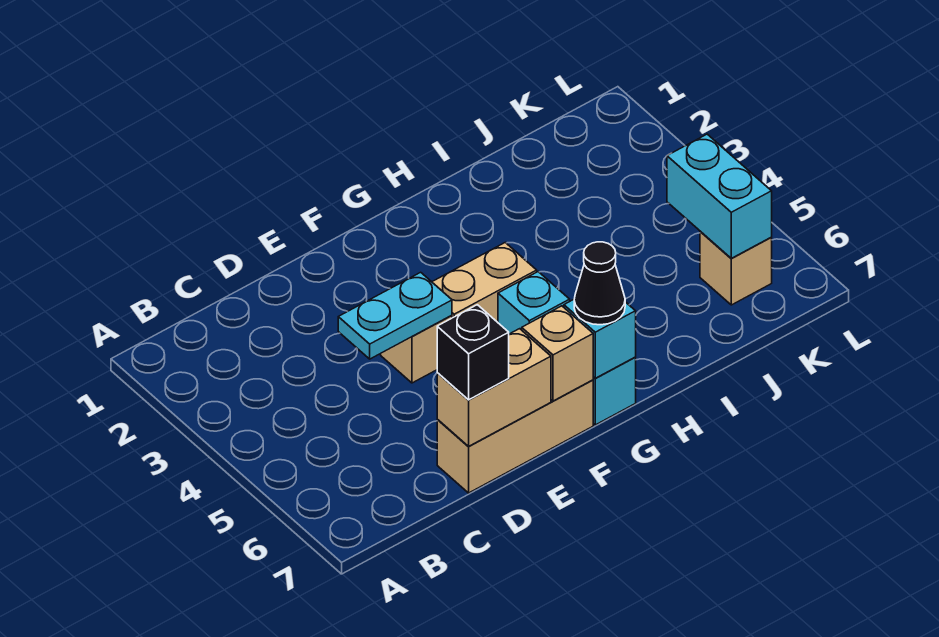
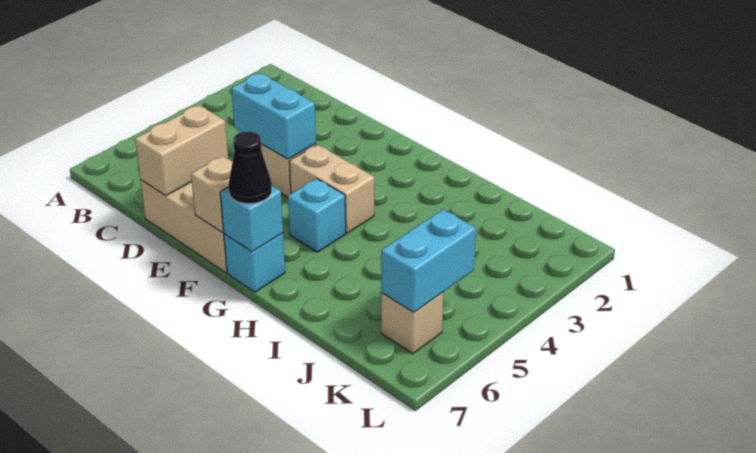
cyan plate D4:E4 level 2 -> cyan brick D4:E4 level 2
tan brick D7:E7 level 2 -> tan brick D6:D7 level 2
black brick D7 level 3 -> none

